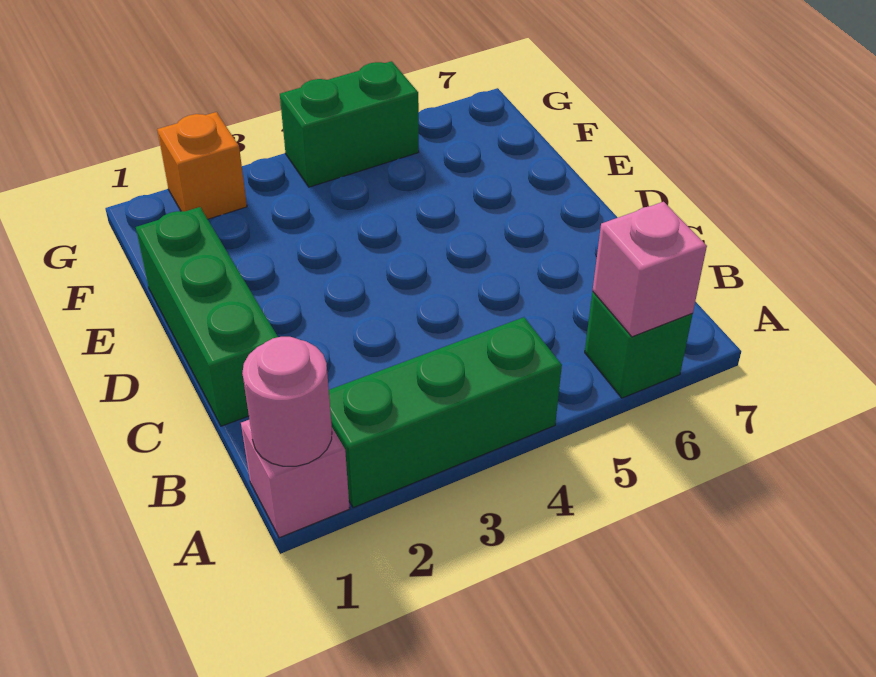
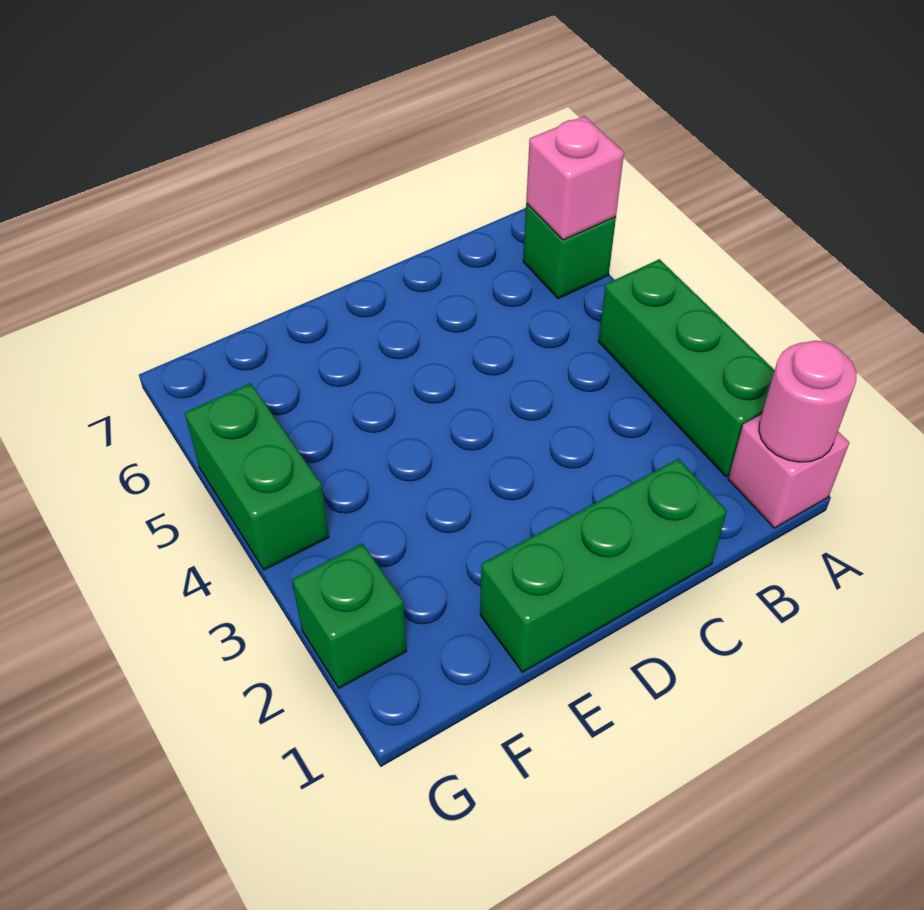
orange brick G2 level 1 -> green brick G2 level 1

